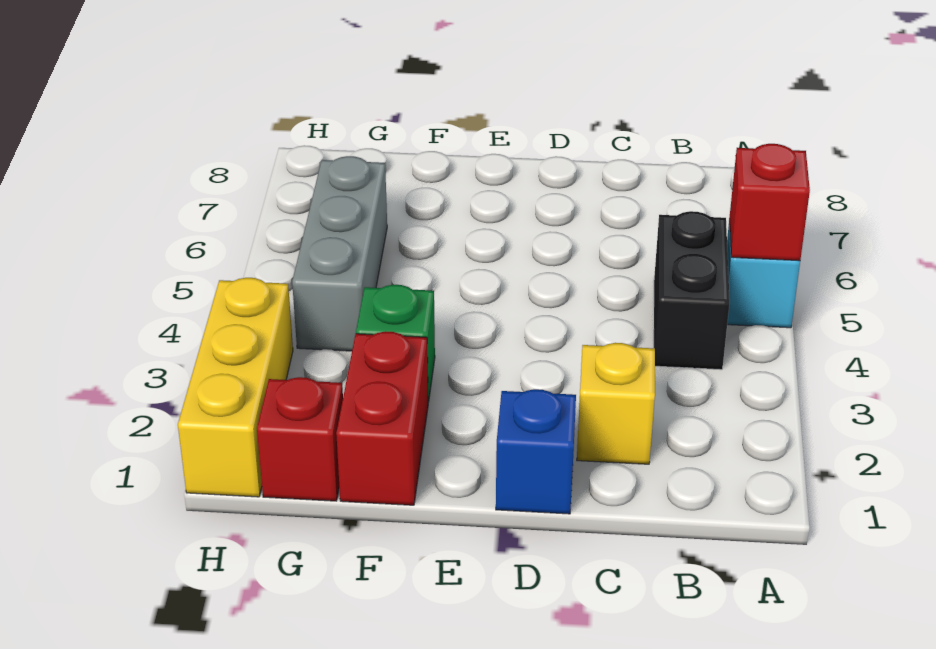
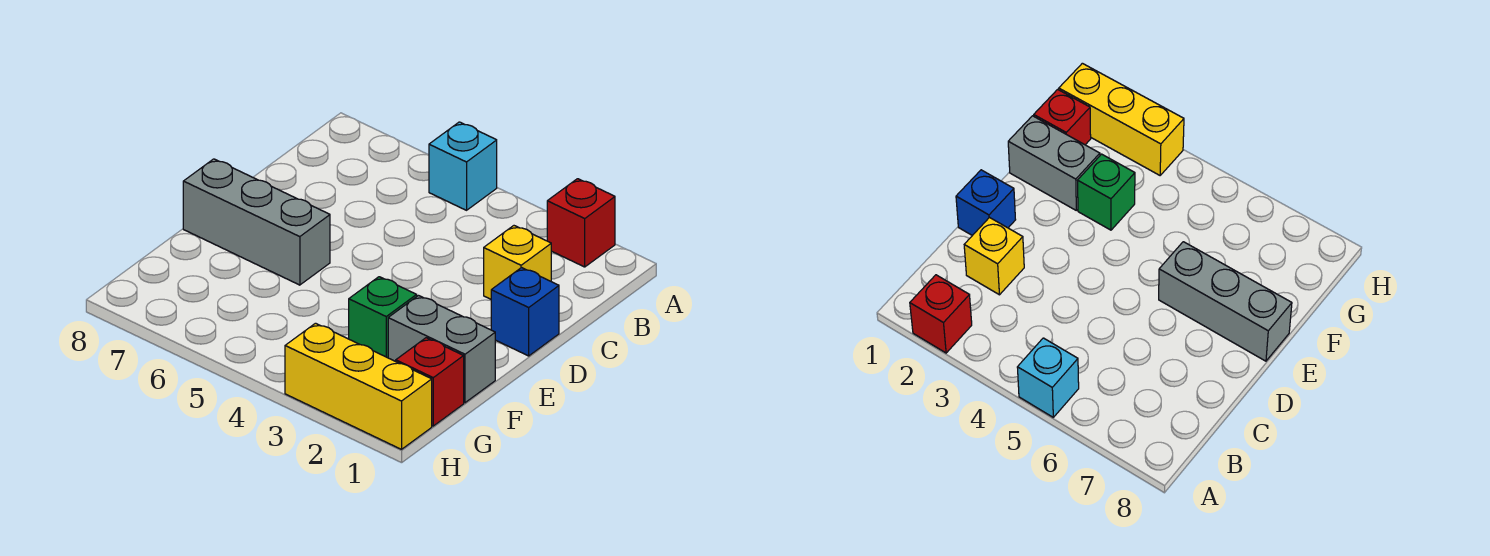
red brick A5 level 2 -> red brick A2 level 1
black brick B4:B5 level 1 -> none
red brick F1:F2 level 1 -> grey brick F1:F2 level 1
grey brick G4:G6 level 1 -> grey brick E6:E8 level 1

